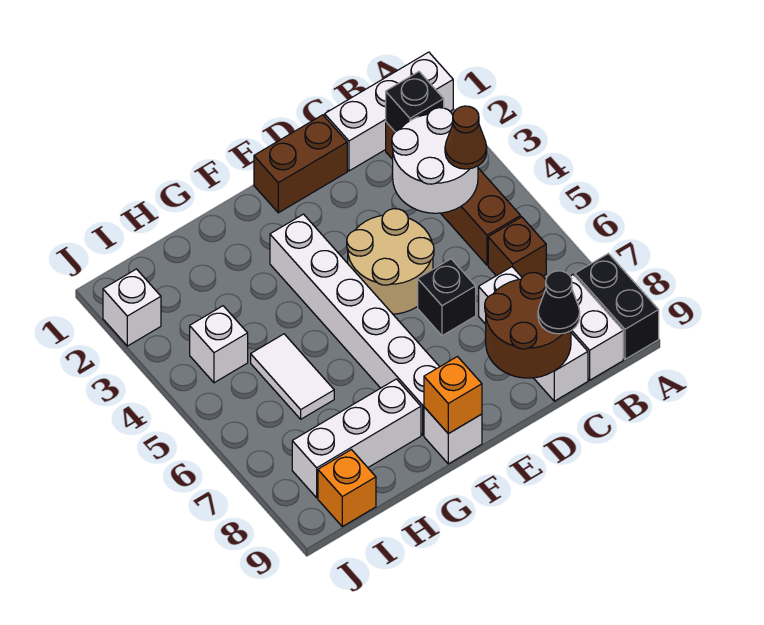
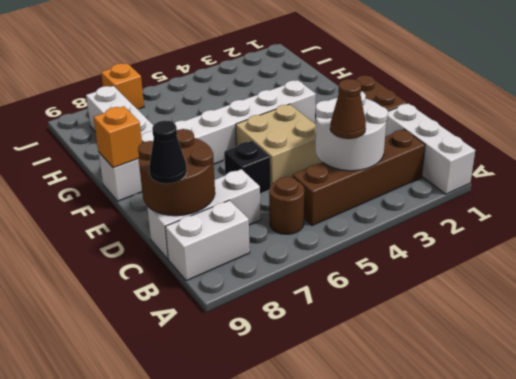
black brick A8:A9 level 1 -> none
black brick B2 level 2 -> none
brown brick B6 level 1 -> brown round brick B6 level 1
tan round brick D4:E5 level 1 -> tan brick D4:E5 level 1
white tile H5:H6 level 1 -> none
white brick I4 level 1 -> none
orange brick I9 level 1 -> orange brick J7 level 1
white brick J2 level 1 -> none

